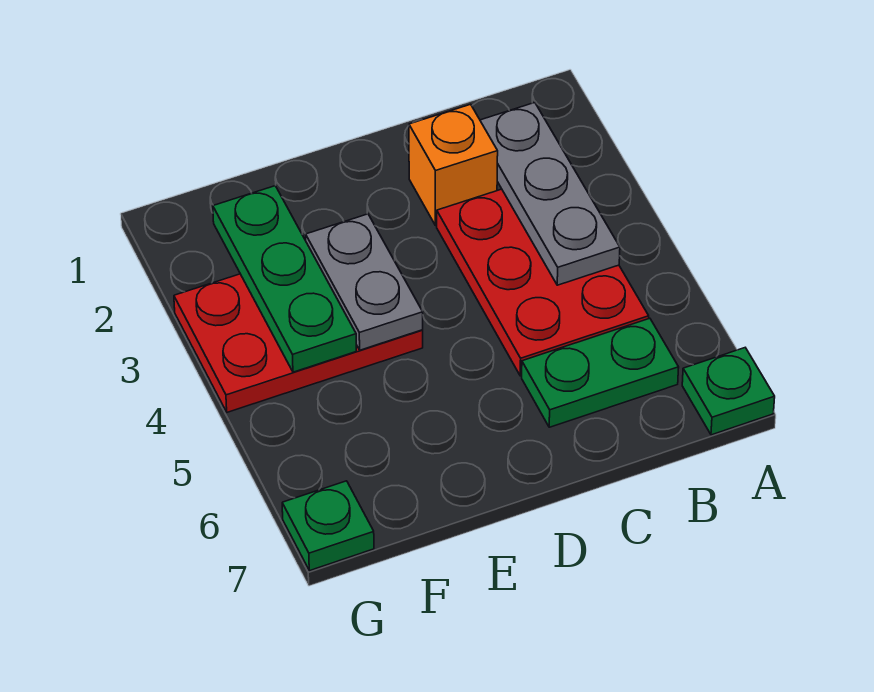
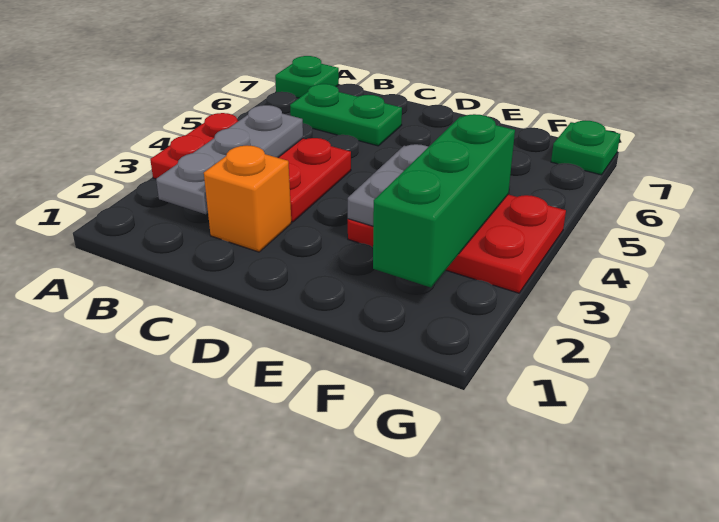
red plate B3:C5 level 1 -> red plate A3:C4 level 1
green plate F2:F4 level 2 -> green brick F2:F4 level 2

